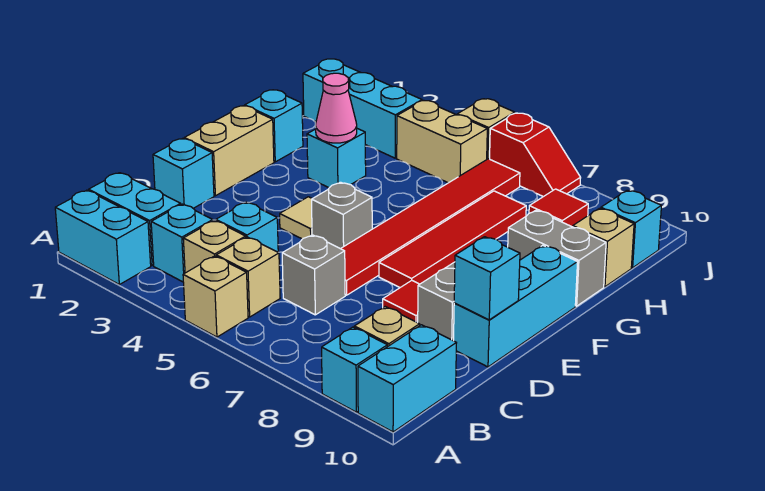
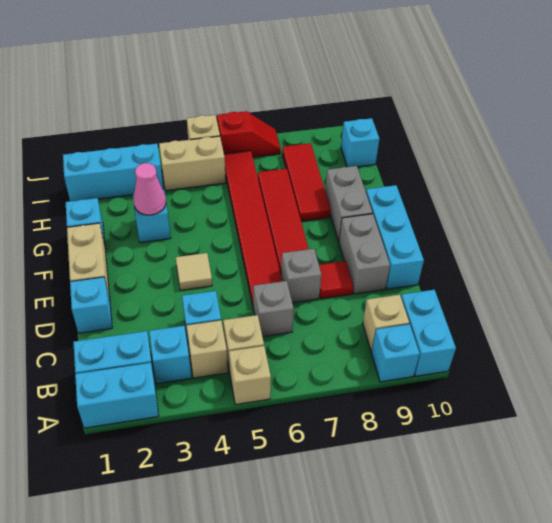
cyan brick D10 level 2 -> none
grey brick E5 level 1 -> grey brick D7 level 1
grey brick G9:G10 level 1 -> grey brick F9:G9 level 1
tan brick H10 level 1 -> none
red tile I8 level 1 -> red tile G8:I8 level 1

